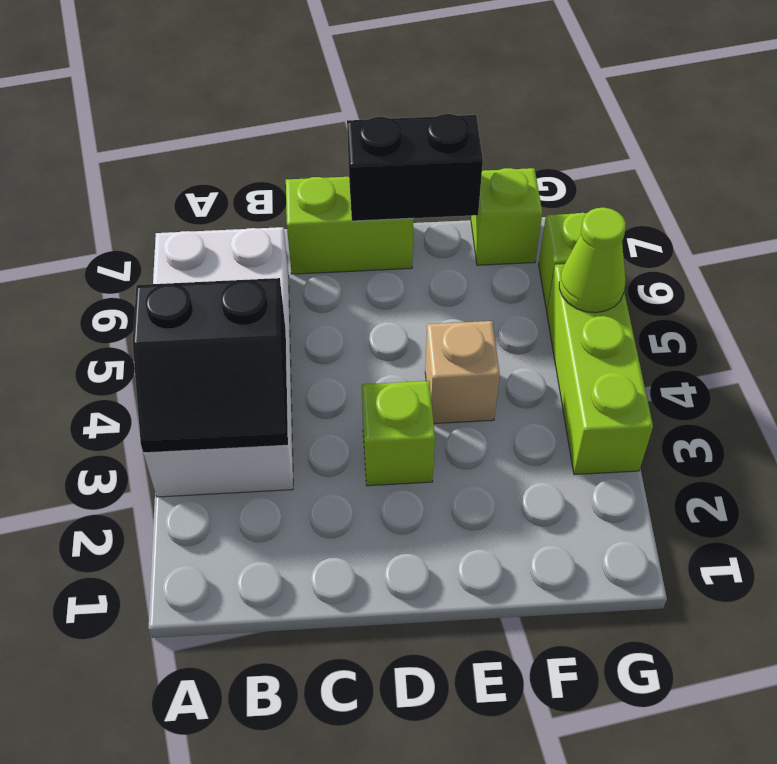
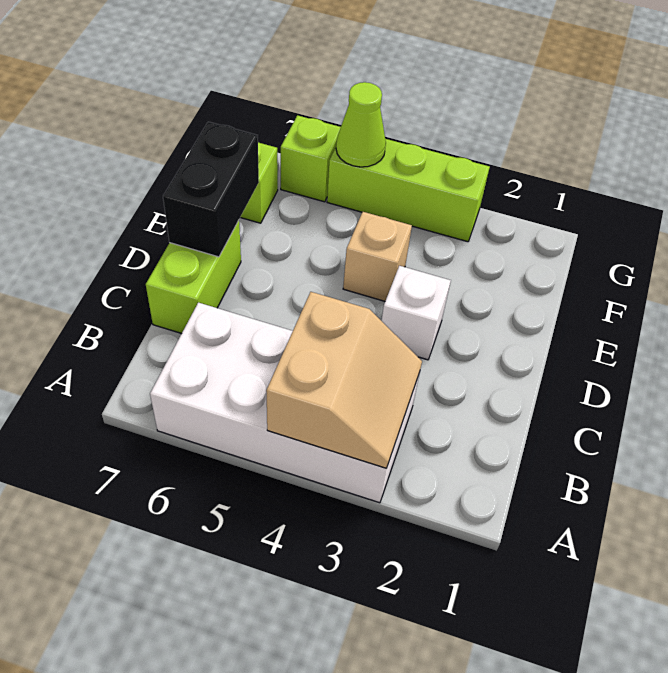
black slope A3:B4 level 2 top 4 -> tan slope A3:B4 level 2 top 4
lime brick D3 level 1 -> white brick D3 level 1

